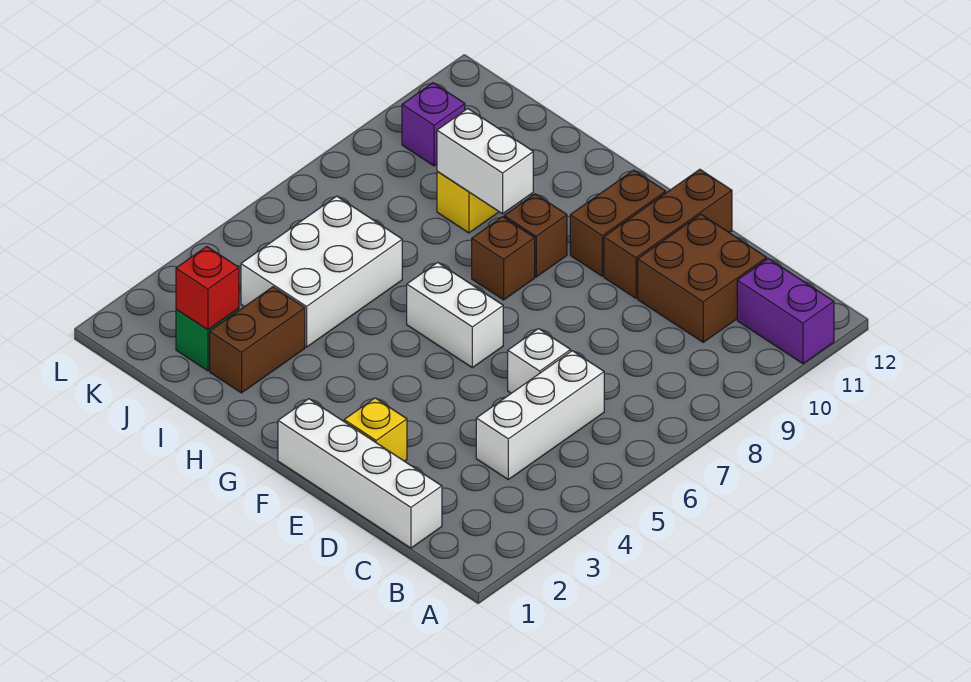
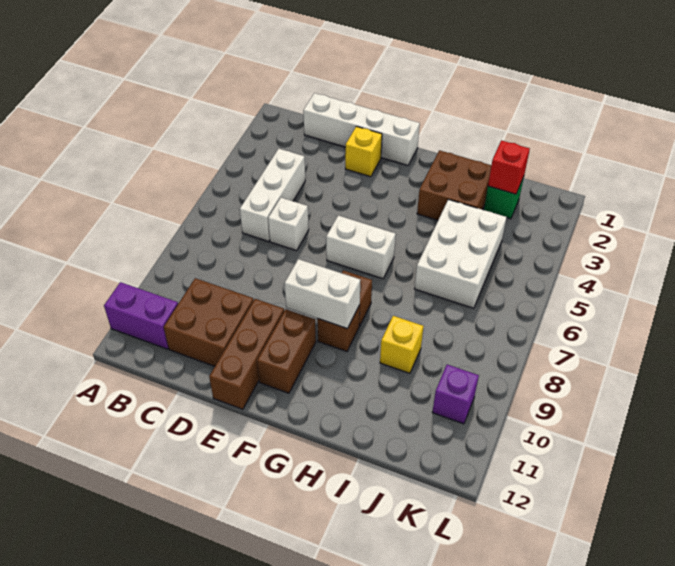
white brick H9:I9 level 2 -> white brick F9:G9 level 2
brown brick I2:I3 level 1 -> brown brick H2:I3 level 1

